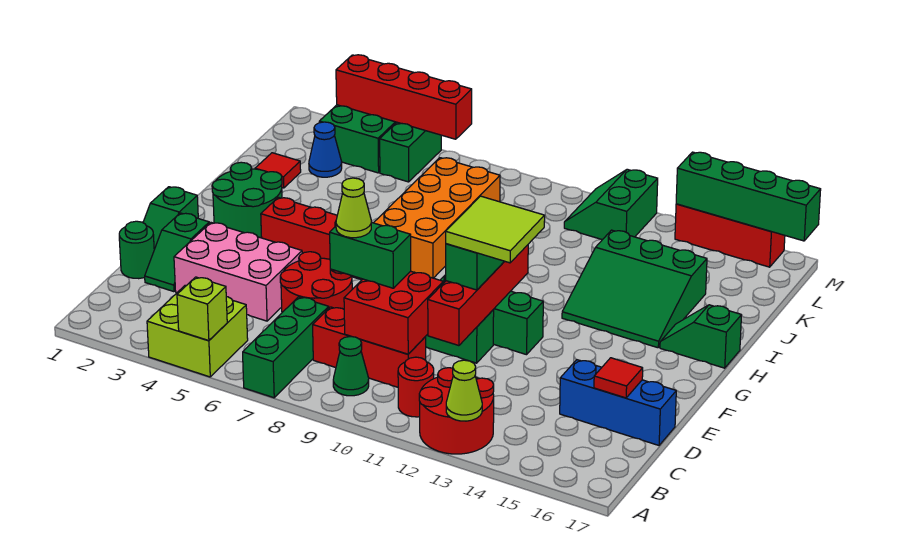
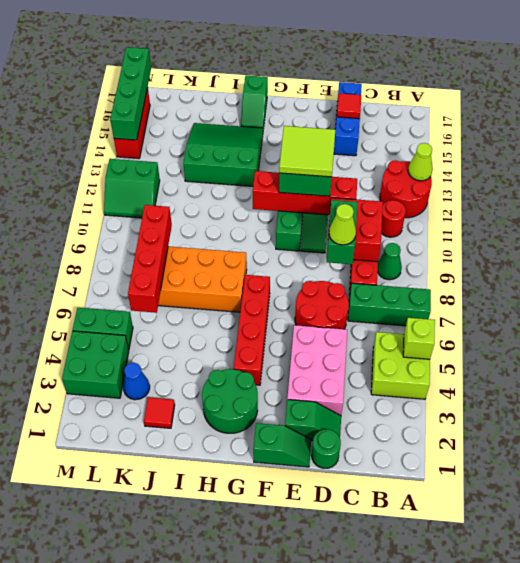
green slope H13:J15 level 1 top J -> green slope H13:J15 level 1 top 13
red brick M3:M6 level 2 -> red brick K6:K9 level 2

